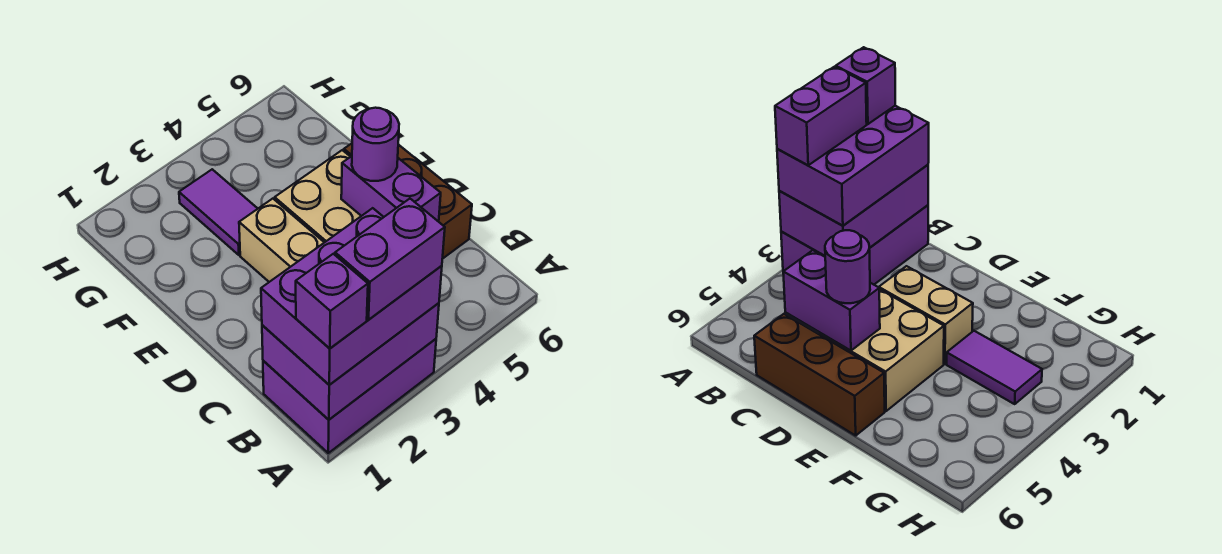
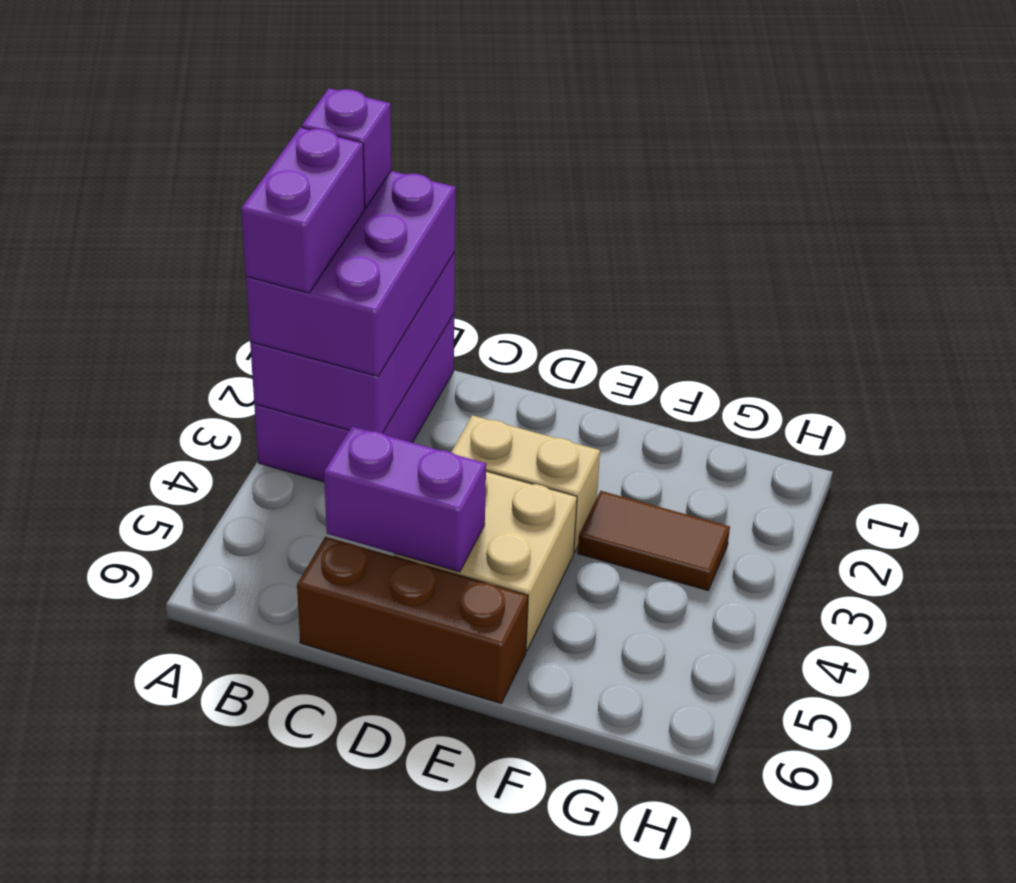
purple round brick D5 level 3 -> none
purple tile F3:G3 level 1 -> brown tile F3:G3 level 1

